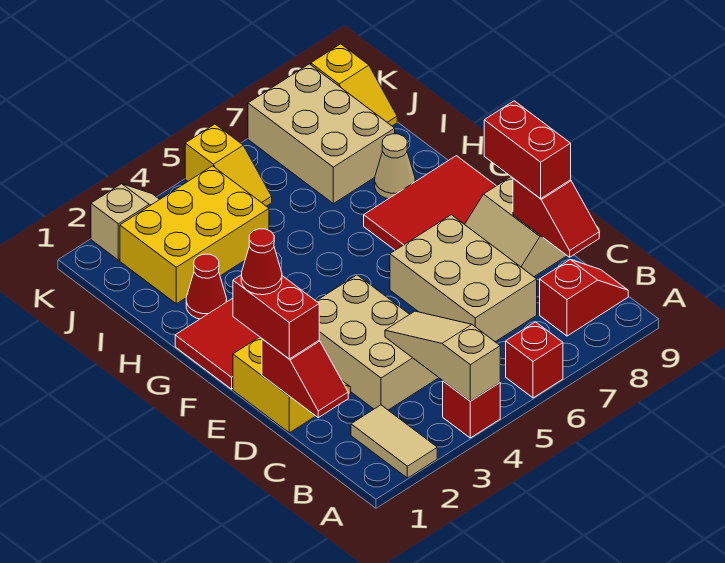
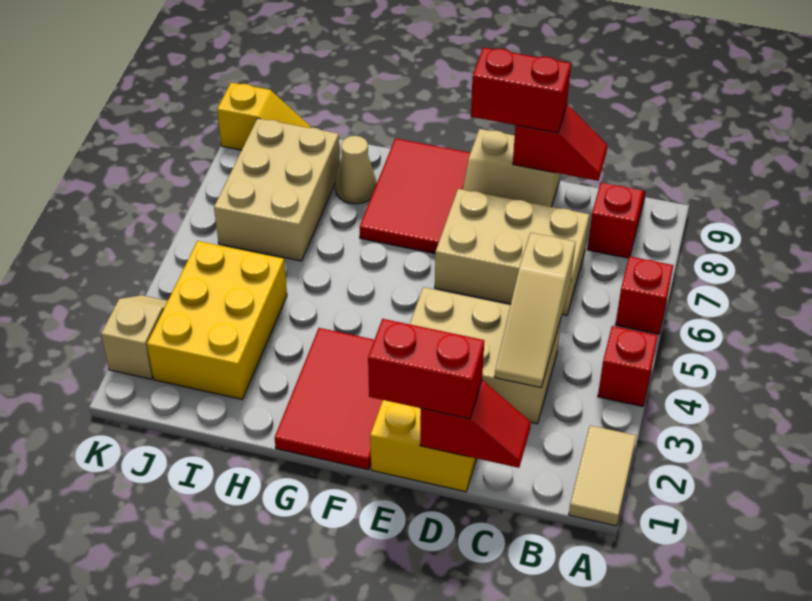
tan tile A2:B2 level 1 -> tan tile A1:A2 level 1
tan slope A4:C4 level 2 top A -> tan slope C3:C5 level 2 top 5
red cone E1 level 4 -> none
red cone H2 level 1 -> none
tan brick I7:K8 level 1 -> tan brick I6:J8 level 1
yellow slope J5:K5 level 1 top K -> none

